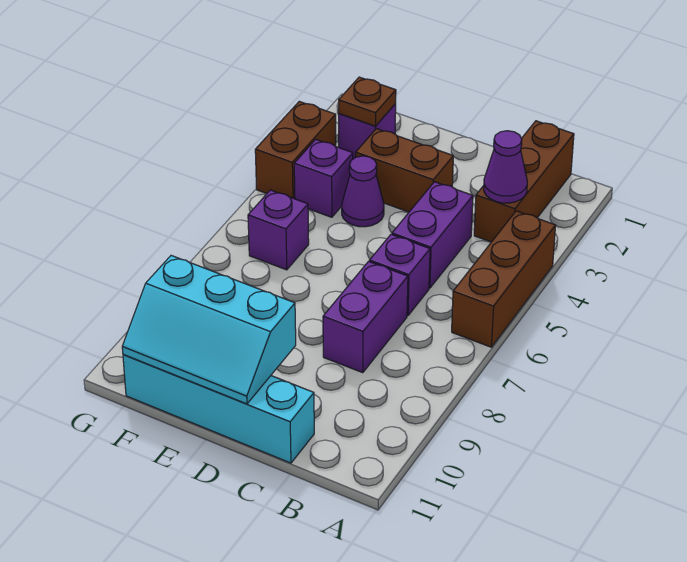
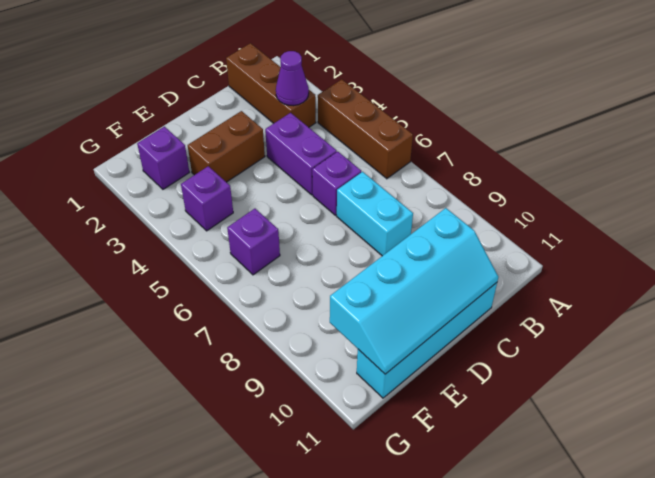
purple brick C7:C8 level 1 -> cyan brick C7:C8 level 1
cyan slope D10:F11 level 2 top 10 -> cyan slope C10:F11 level 2 top 10
purple cone E4 level 1 -> none
brown plate F2 level 2 -> none
brown brick G3:G4 level 1 -> none

